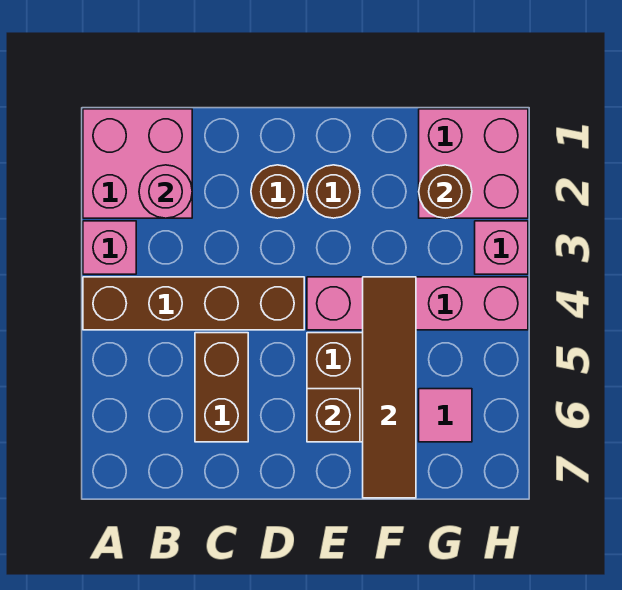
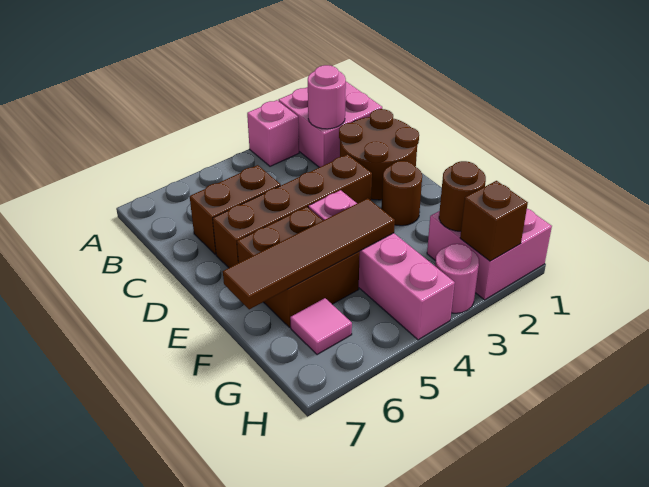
brown brick A4:D4 level 1 -> brown brick D3:D6 level 1
brown round brick D2 level 1 -> brown round brick C1:D2 level 1
brown brick E6 level 2 -> brown brick H2 level 2
pink brick H3 level 1 -> pink round brick H3 level 1

